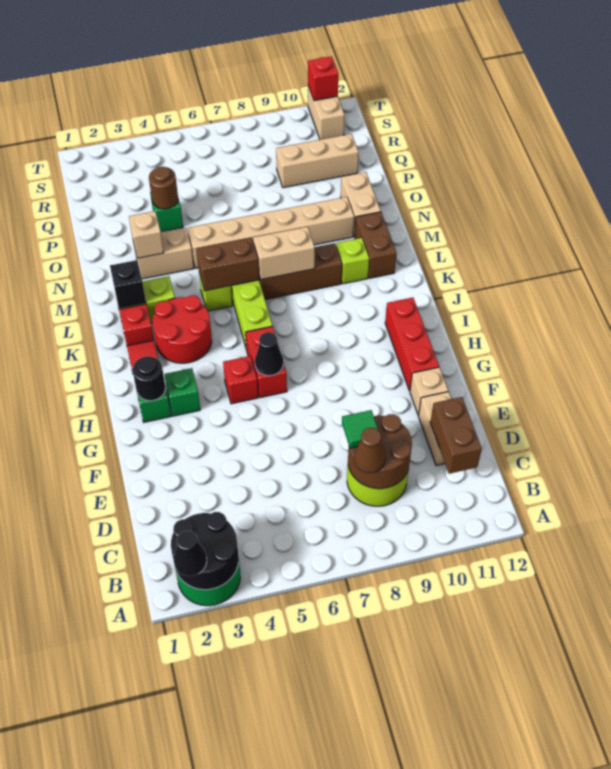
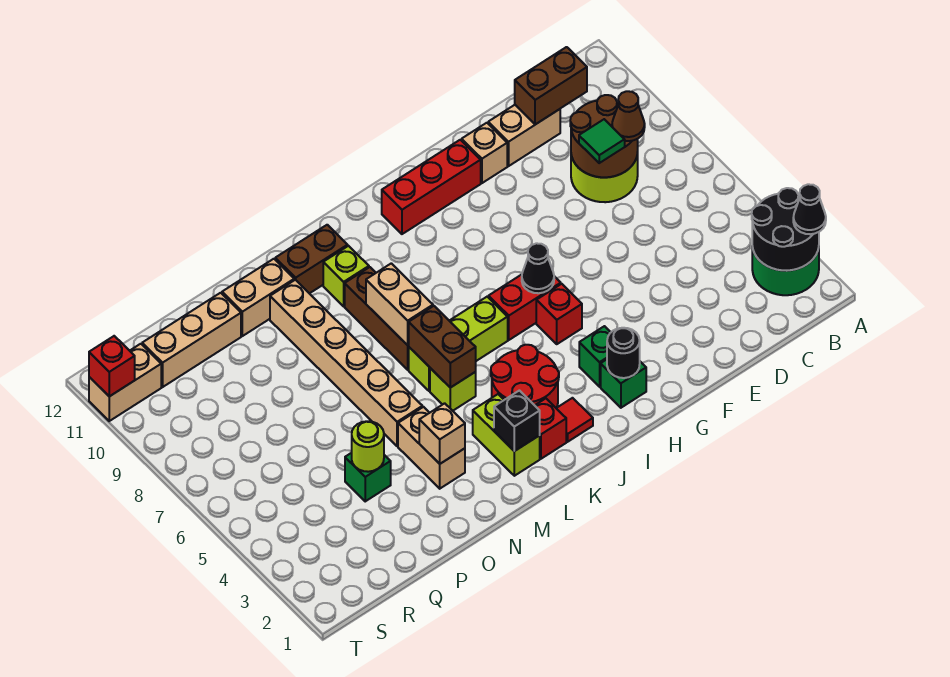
brown round brick P4 level 2 -> lime round brick P4 level 2
tan brick Q9:Q11 level 1 -> tan brick P11:R11 level 1

